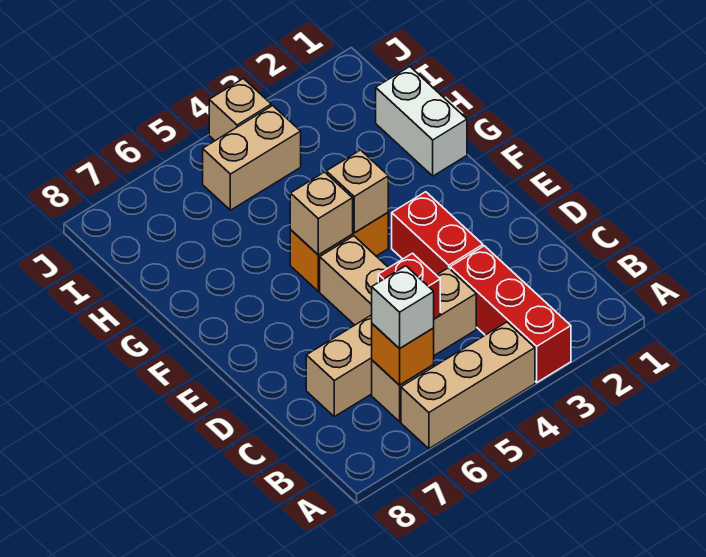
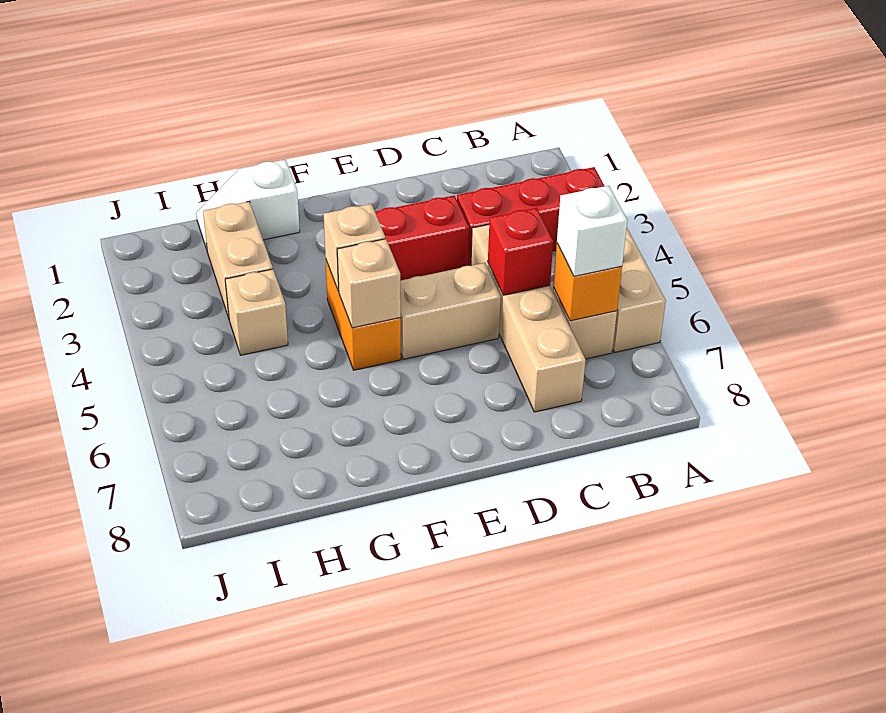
white brick G1:H1 level 1 -> white slope G1:H1 level 1 top G
tan brick I4:I5 level 1 -> tan brick H2:H3 level 1
tan brick J4 level 1 -> tan brick H4 level 1

